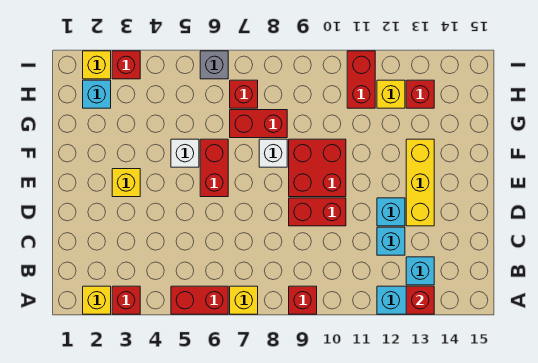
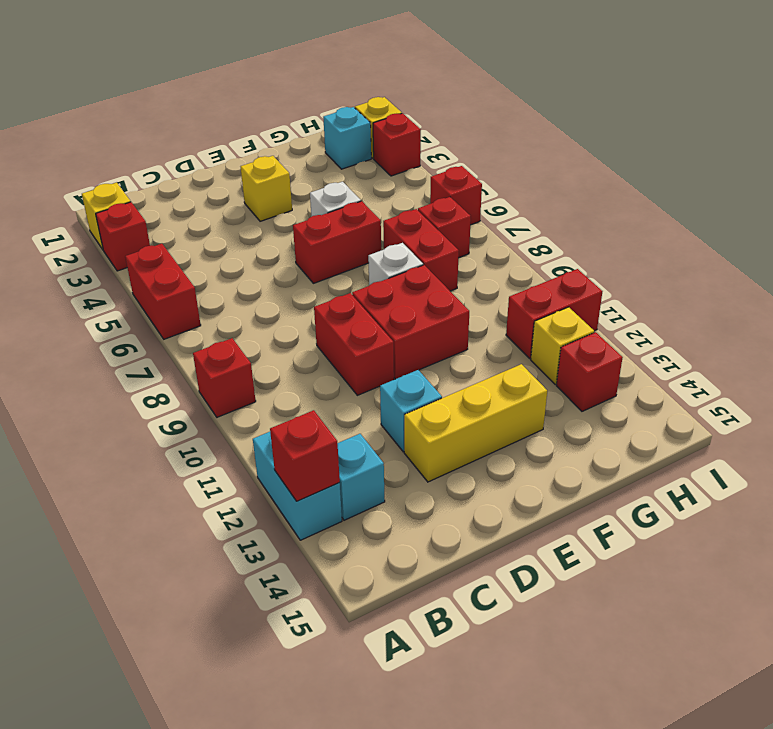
yellow brick A7 level 1 -> none
cyan brick C12 level 1 -> none
grey brick I6 level 1 -> red brick I6 level 1

